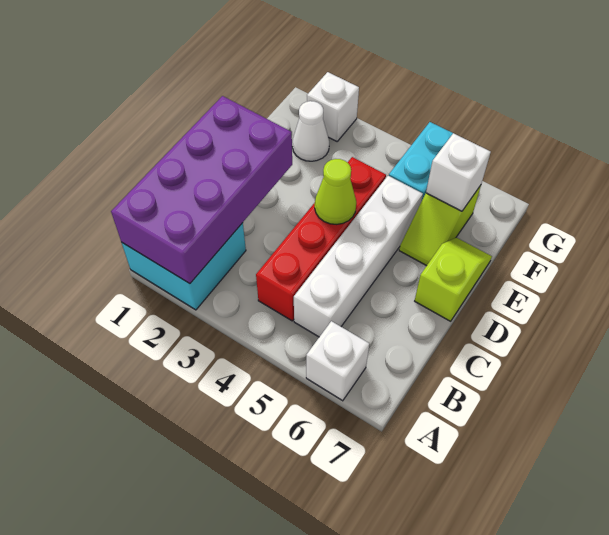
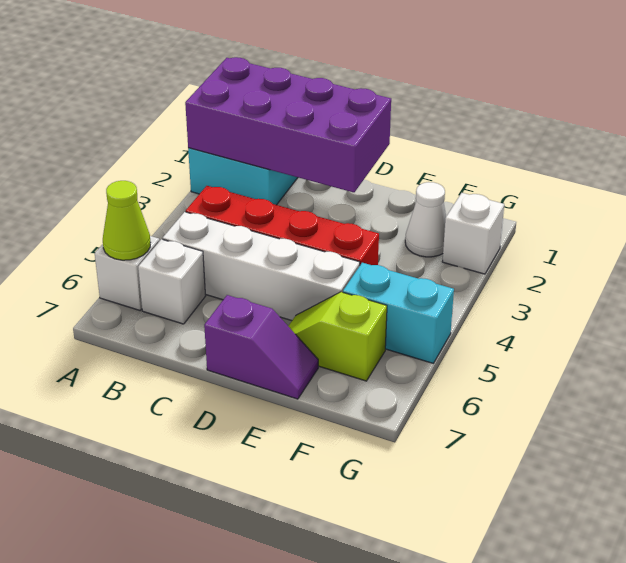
lime cone D4 level 2 -> lime cone A6 level 2
lime slope D7:E7 level 1 top D -> purple slope D7:E7 level 1 top D
white brick F6 level 2 -> white brick B6 level 1

